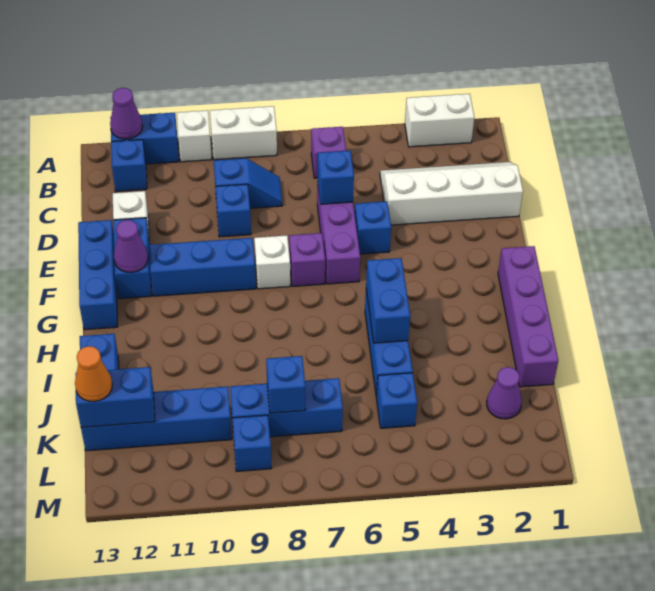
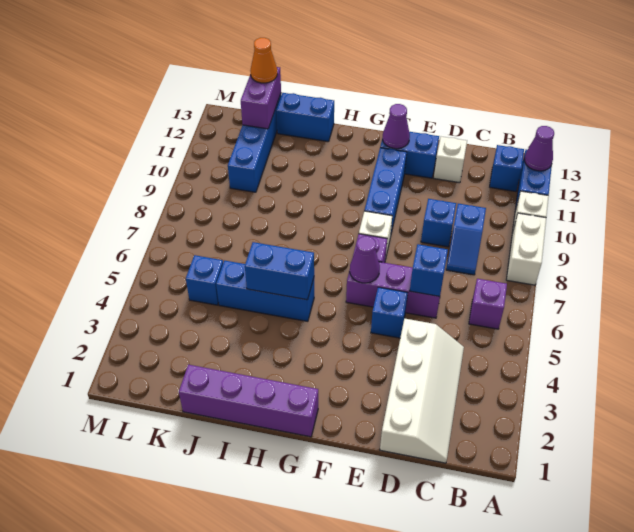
white brick A2:A3 level 1 -> none
blue brick E13:G13 level 1 -> none
purple cone K2 level 1 -> purple cone F6 level 2
blue brick K7:K9 level 1 -> none
blue brick K8 level 2 -> none
blue brick K12:K13 level 2 -> purple brick K12:K13 level 2
blue brick L9 level 1 -> none

